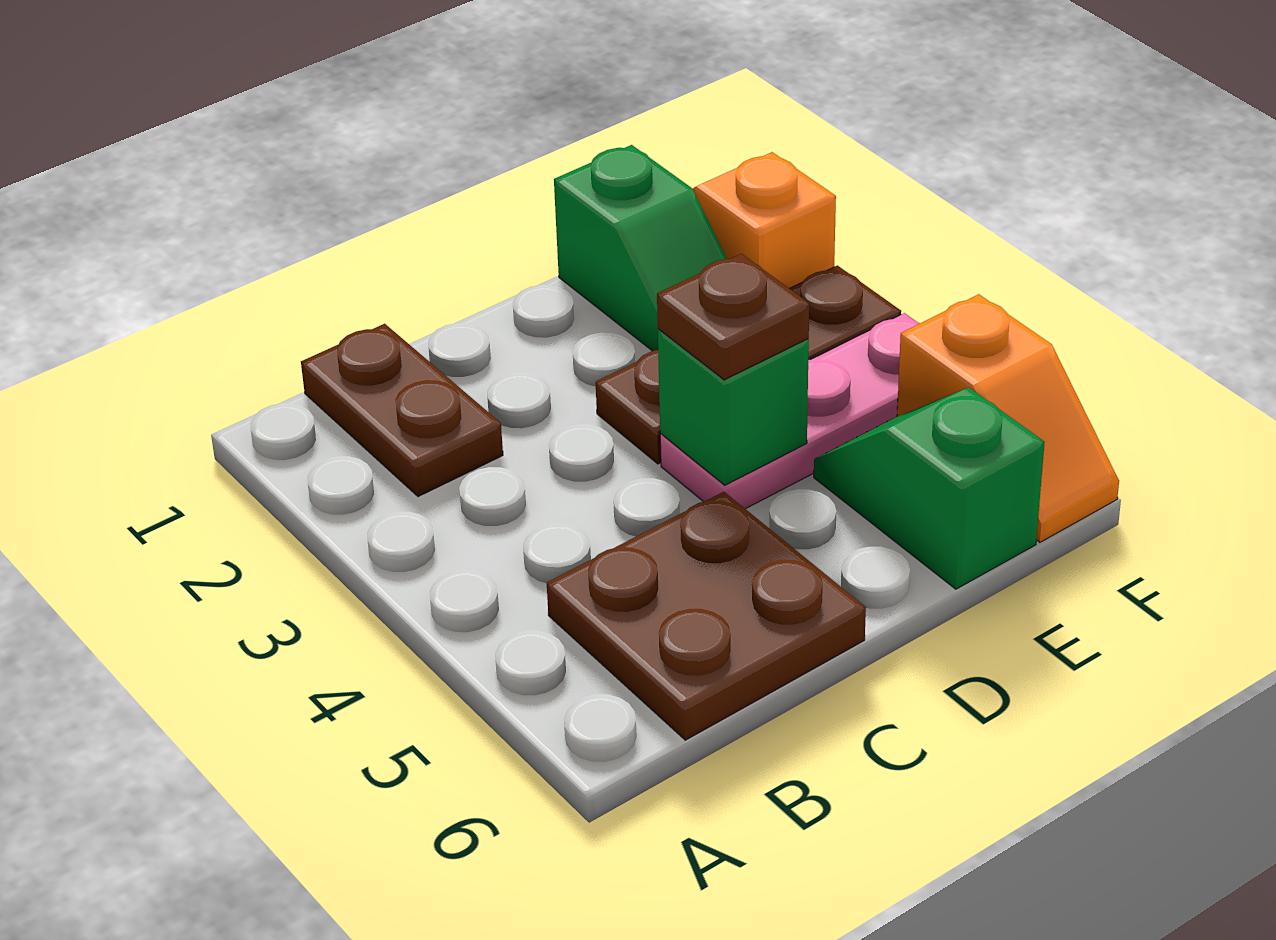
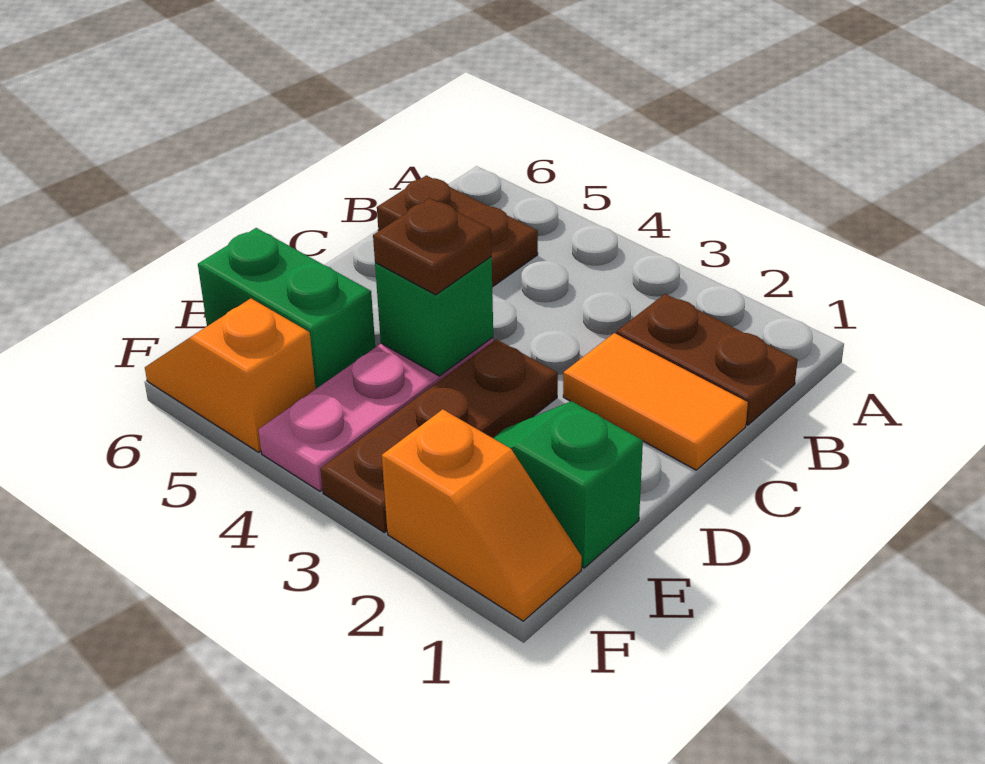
brown plate B5:C6 level 1 -> brown plate B5:B6 level 1
none -> orange tile C1:C2 level 1
green slope E5:E6 level 1 top 6 -> green brick E5:E6 level 1

